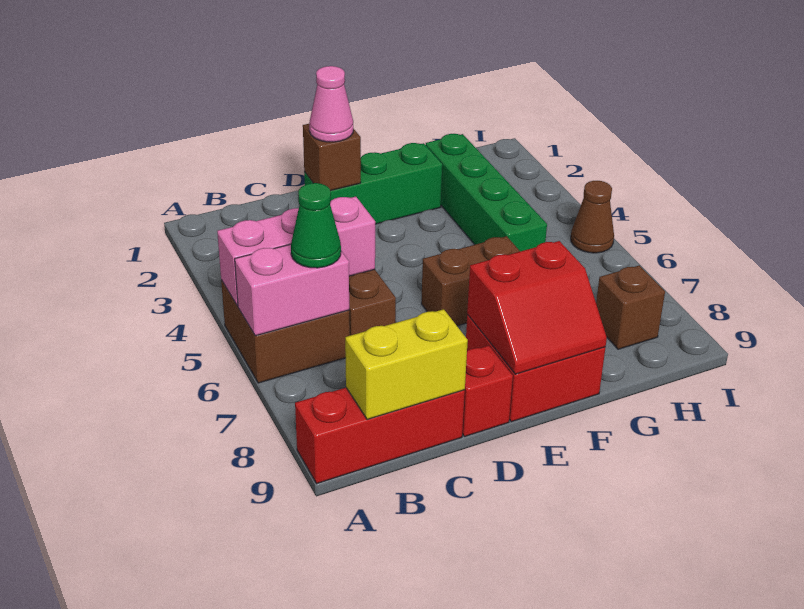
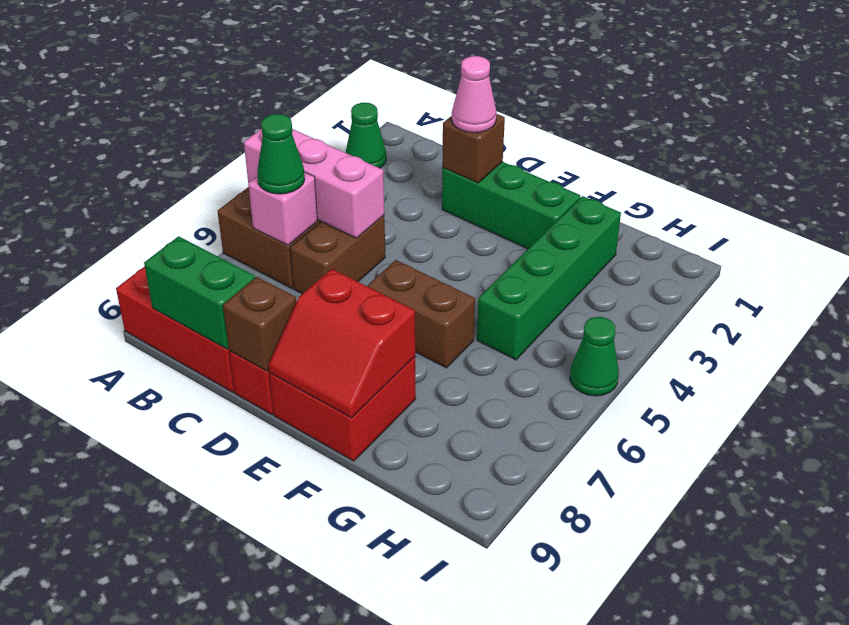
none -> green cone A2 level 1
pink brick A6:B6 level 2 -> pink brick B6 level 2
yellow brick B9:C9 level 2 -> green brick B9:C9 level 2
brown brick H8 level 1 -> brown brick D9 level 2
brown cone I5 level 1 -> green cone I5 level 1

